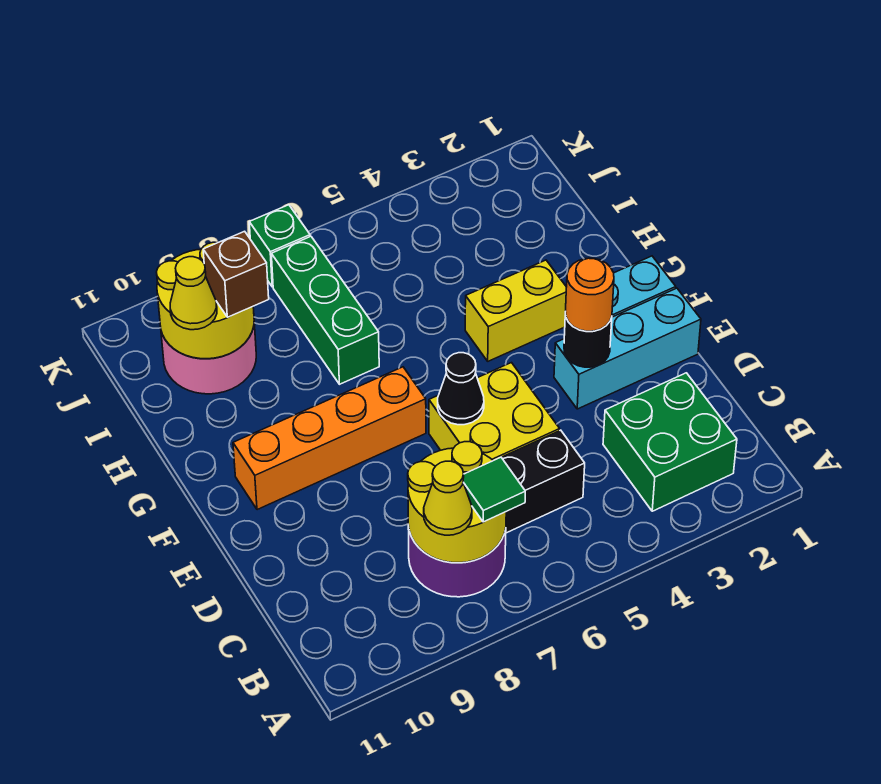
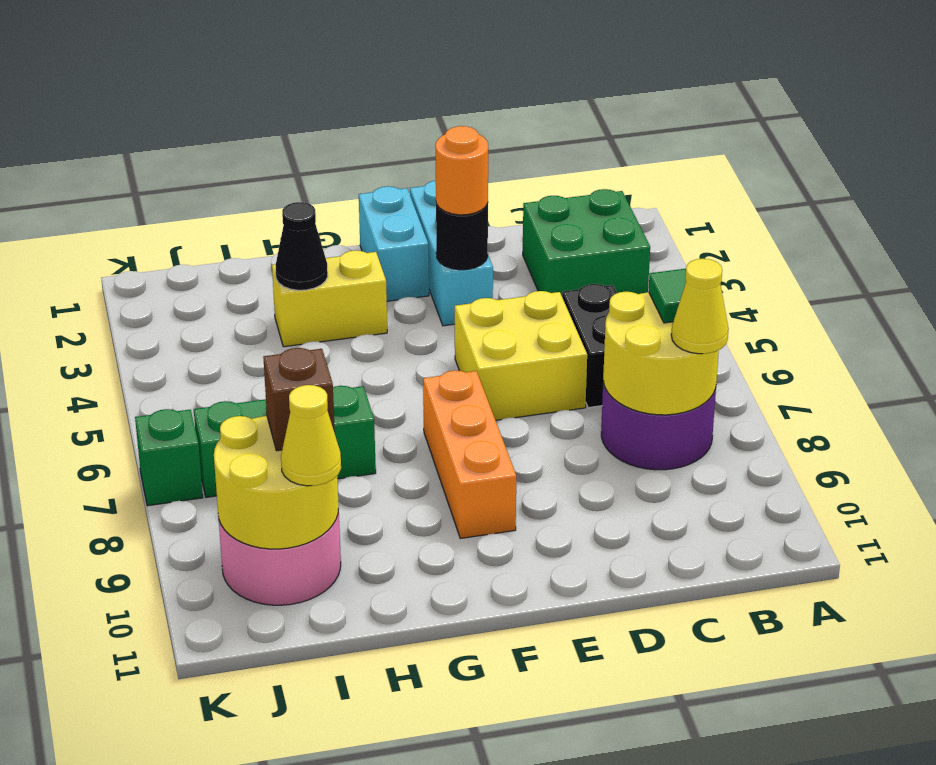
black cone E6 level 2 -> black cone H3 level 2
orange brick F7:F10 level 1 -> orange brick F7:F9 level 1
yellow brick G3:G4 level 1 -> yellow brick G3:H3 level 1

